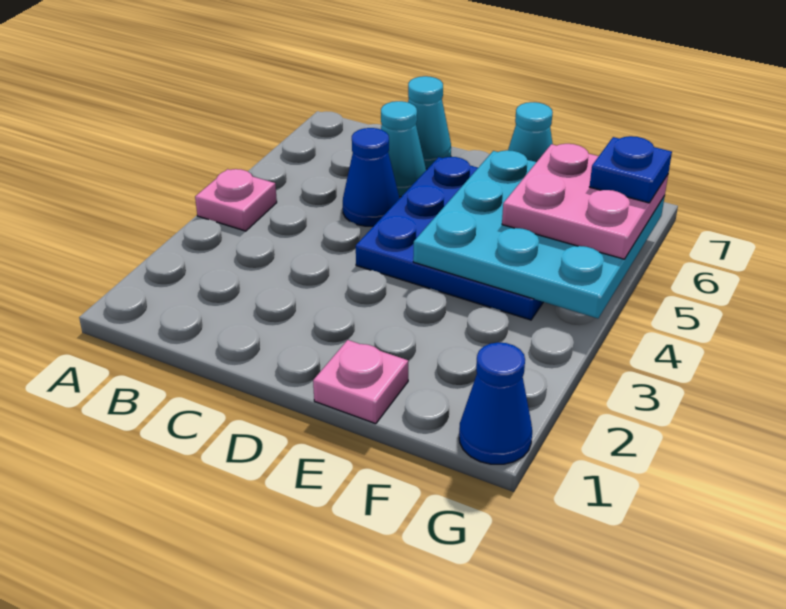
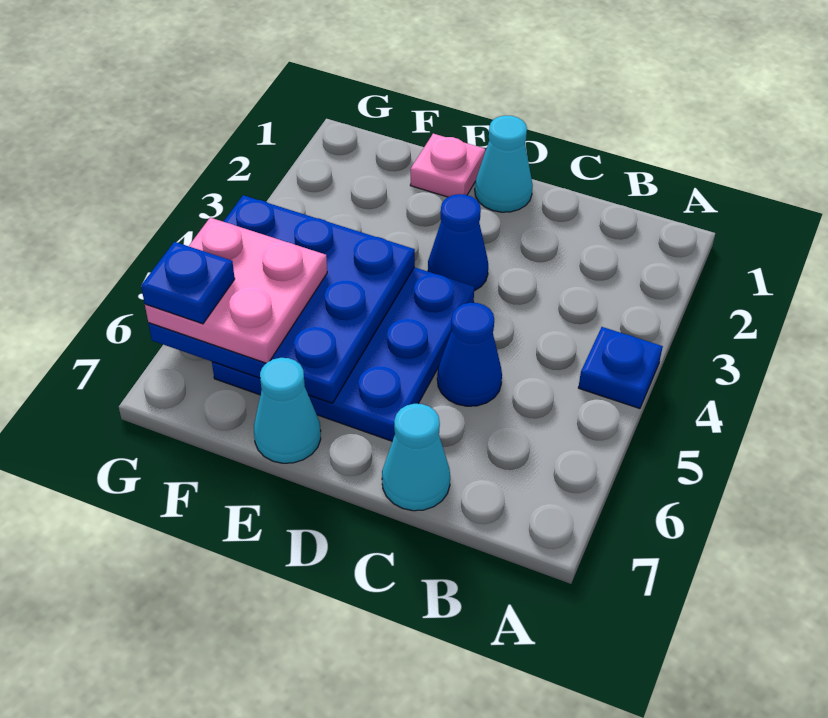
pink plate A4 level 1 -> blue plate A4 level 1
cyan cone C6 level 1 -> cyan cone D1 level 1
cyan plate E4:G6 level 2 -> blue plate E4:G6 level 2
blue cone G1 level 1 -> blue cone D3 level 1

